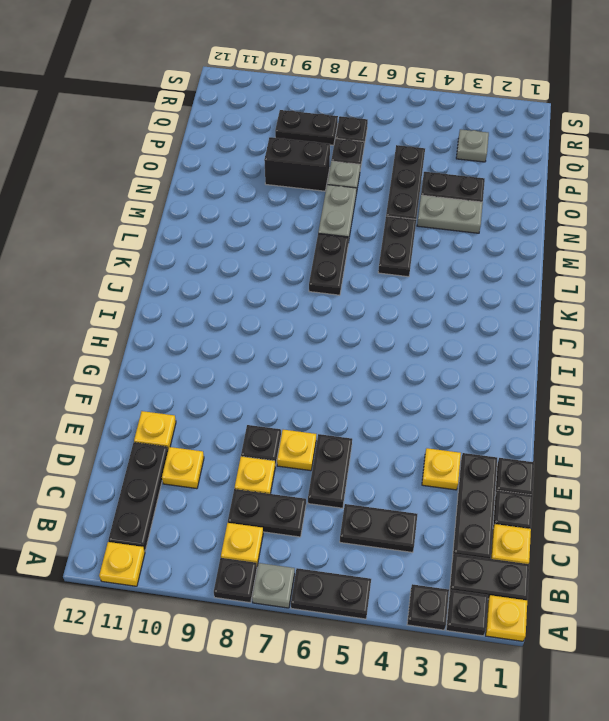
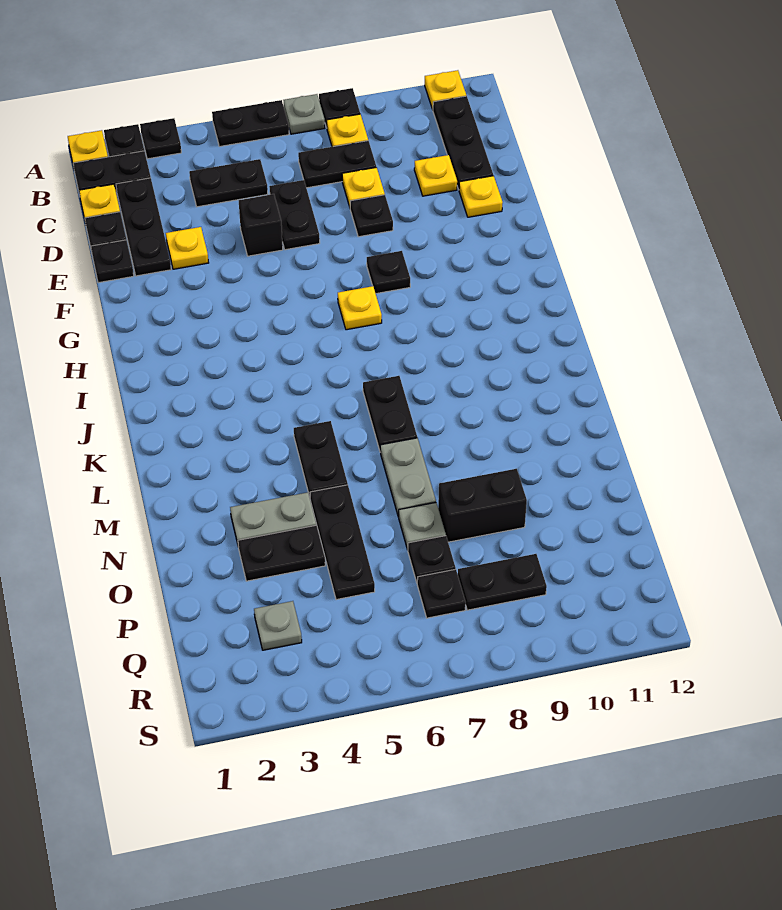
none -> black brick E5 level 1
yellow plate E7 level 1 -> yellow plate H7 level 1
none -> black plate G8 level 1

